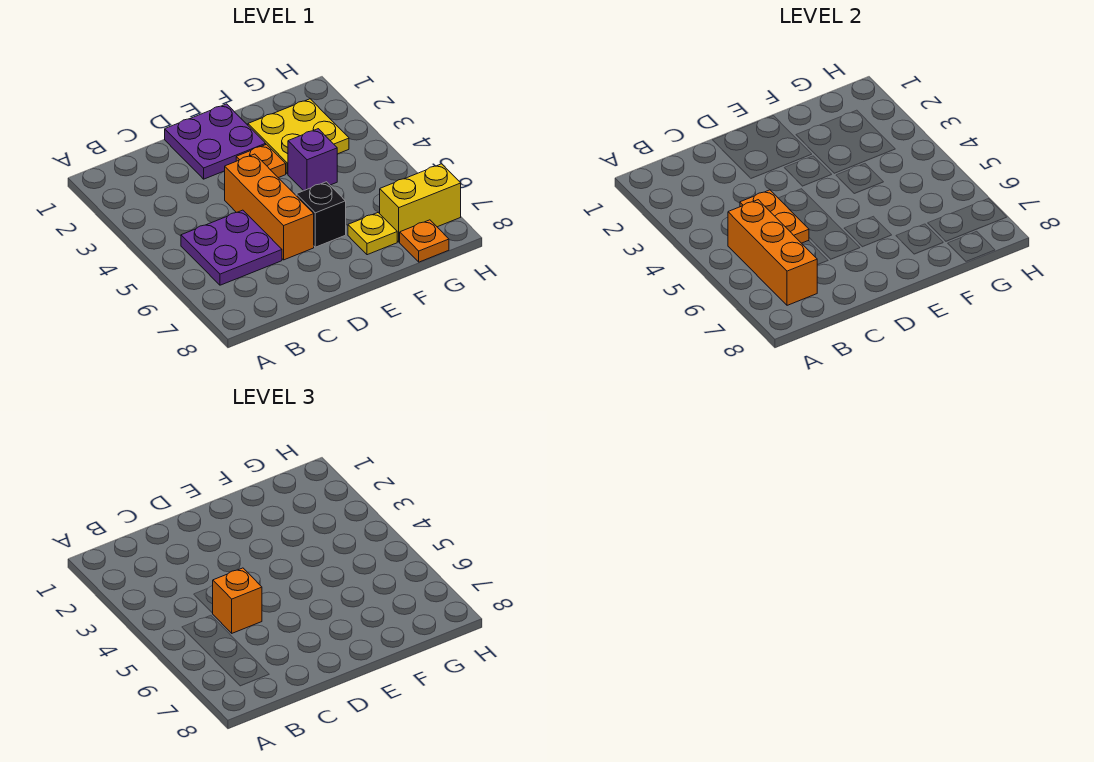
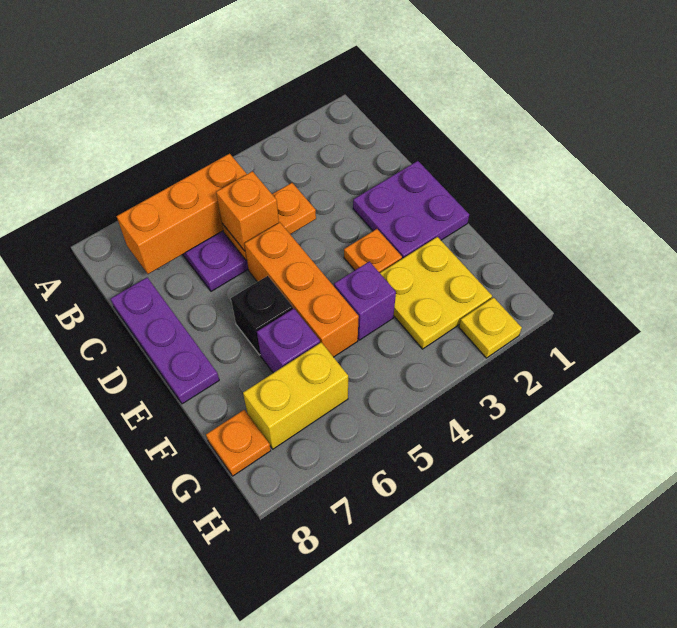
none -> purple plate C8:E8 level 1
orange brick D4:D6 level 1 -> orange brick D5:F5 level 1
none -> purple brick F6 level 1
yellow plate F7 level 1 -> yellow plate H2 level 1
yellow brick G7:H7 level 1 -> yellow brick G6:G7 level 1

